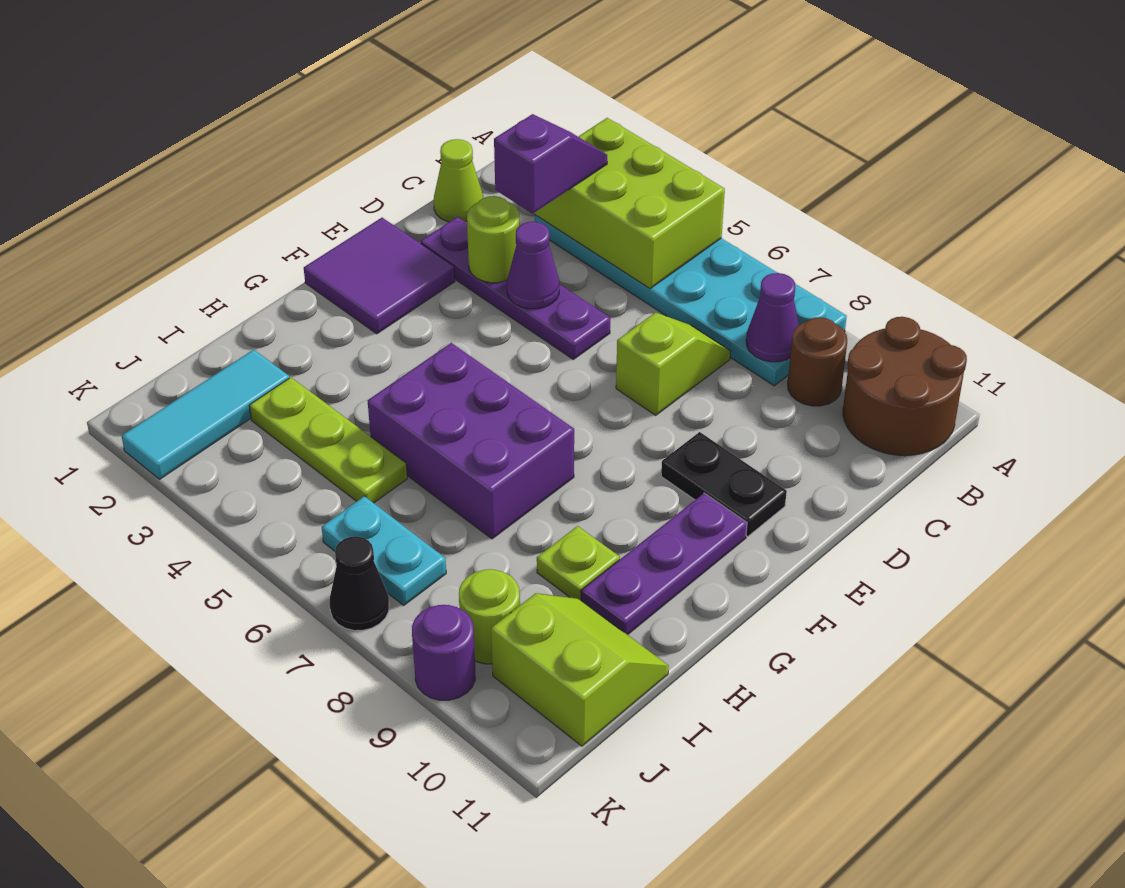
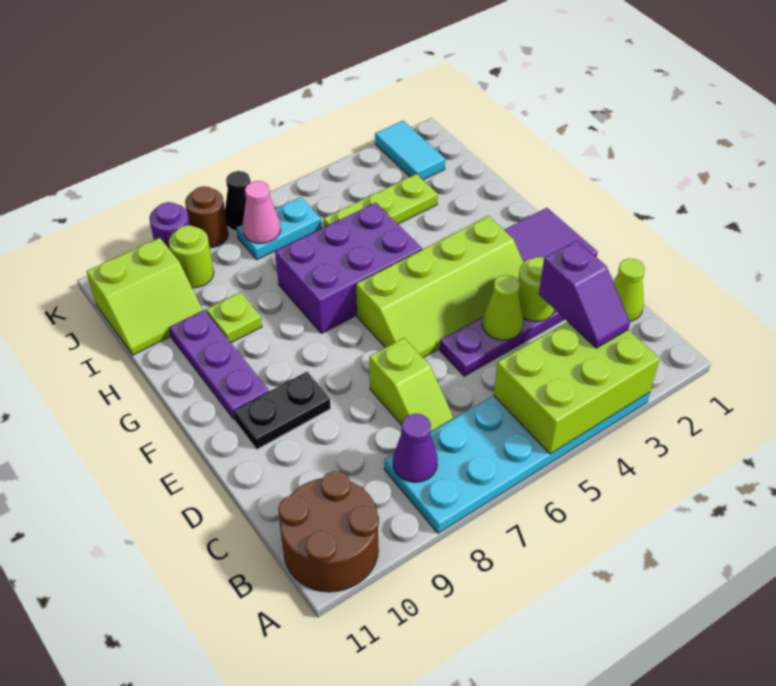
brown round brick B9 level 1 -> brown round brick K8 level 1
purple cone D4 level 2 -> lime cone D4 level 2
none -> lime slope E3:F6 level 1 top F
cyan tile I2:K2 level 1 -> cyan tile J2:K2 level 1
none -> pink cone J7 level 2

